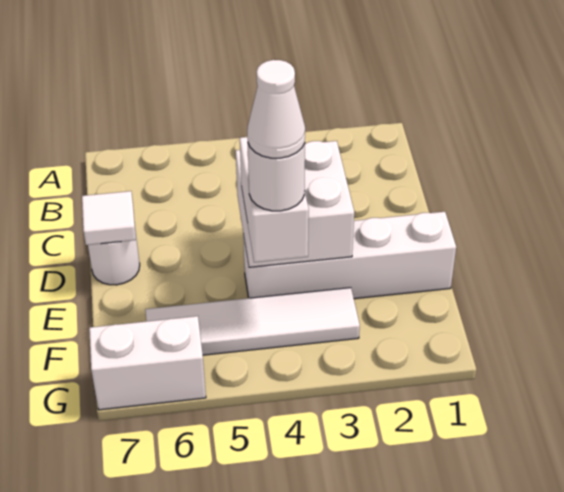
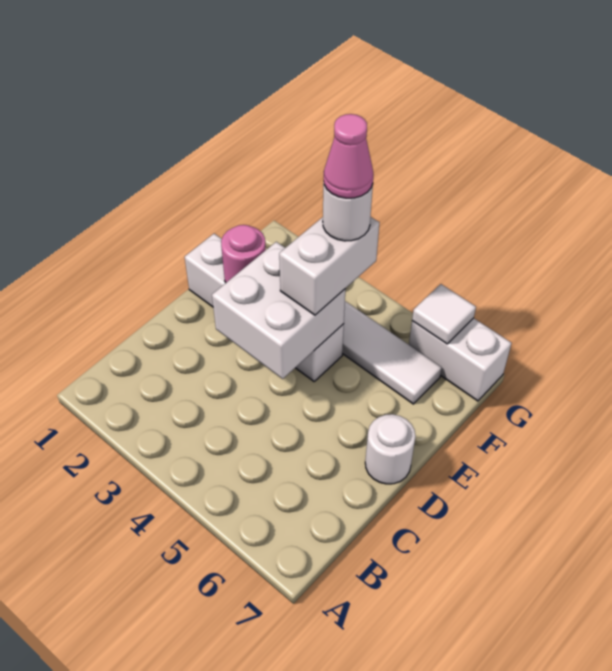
white tile D7 level 2 -> white tile G6 level 2
none -> pink round brick E2 level 2
white cone F4 level 5 -> pink cone F4 level 5

